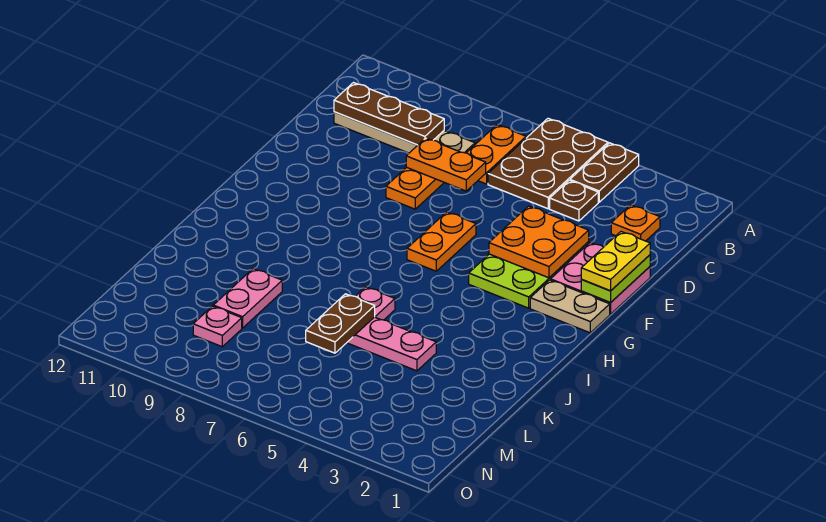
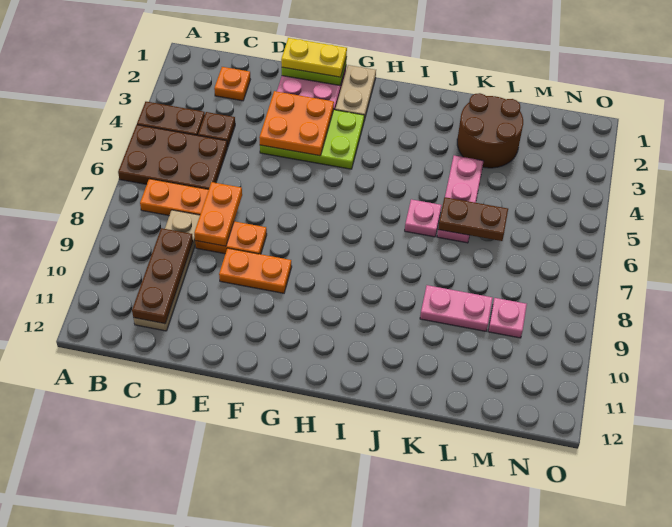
orange plate F6:G6 level 1 -> orange plate E9:F9 level 1
none -> brown round brick K2:L3 level 1

